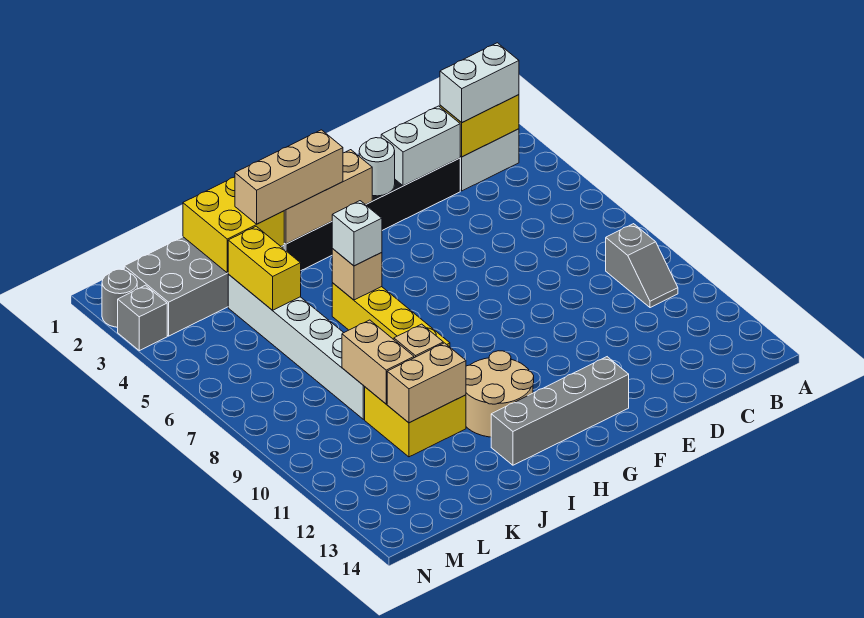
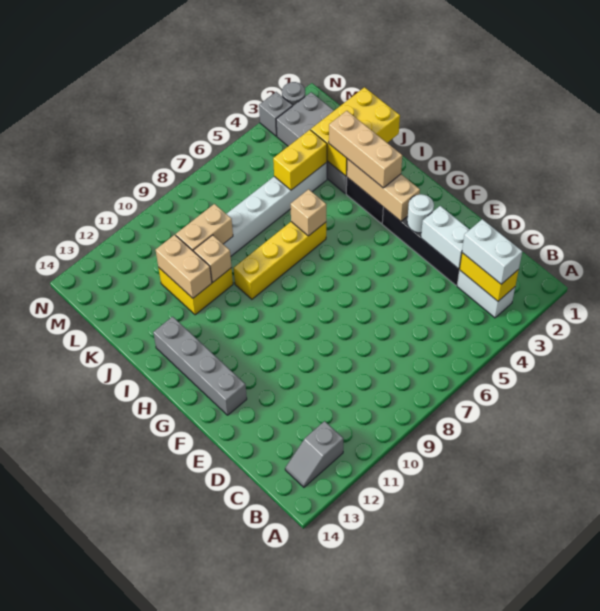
grey slope B9:B10 level 1 top 9 -> grey slope B12:B13 level 1 top 12
tan round brick H11:I12 level 1 -> none
white brick I6 level 3 -> none
yellow brick J2:K3 level 2 -> yellow brick J1:K3 level 2

